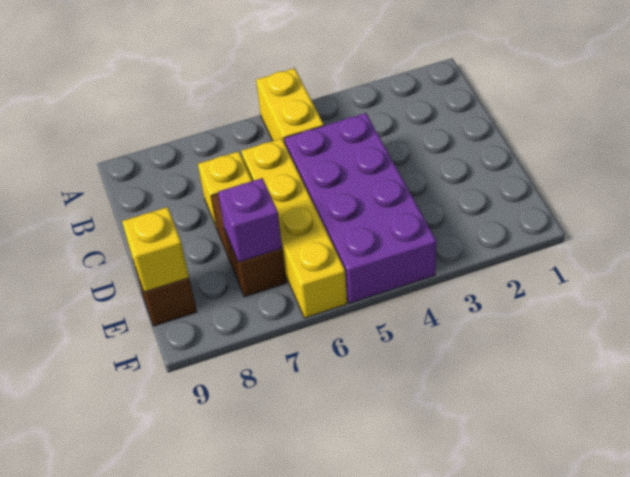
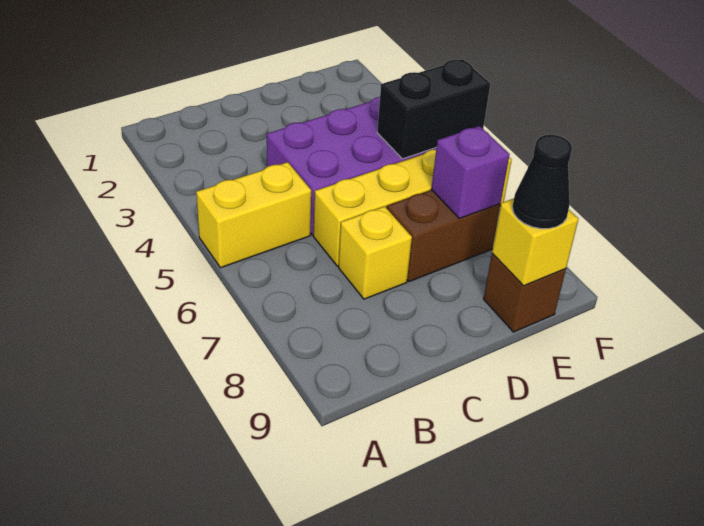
none -> black brick E5:F5 level 2
none -> black cone E9 level 3

